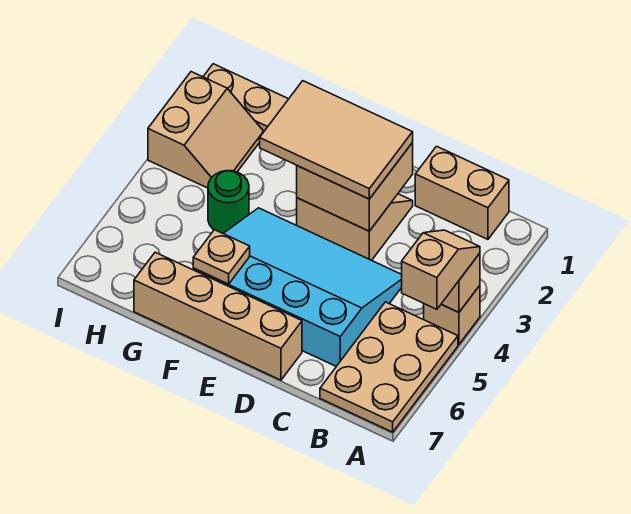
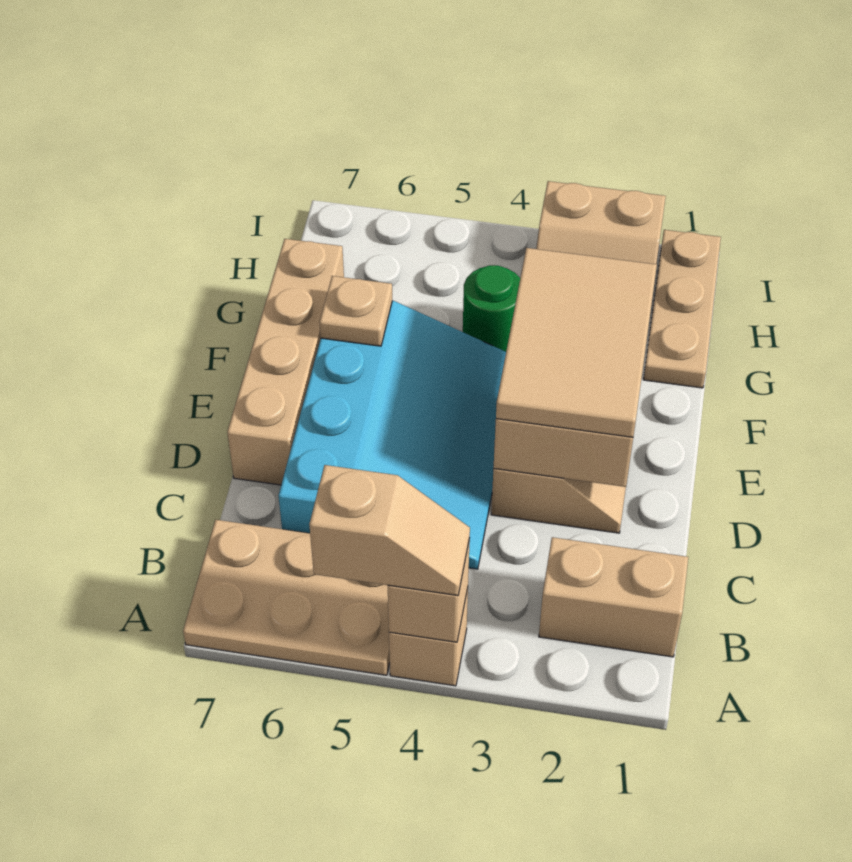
tan brick B1:C1 level 1 -> tan brick B1:B2 level 1

